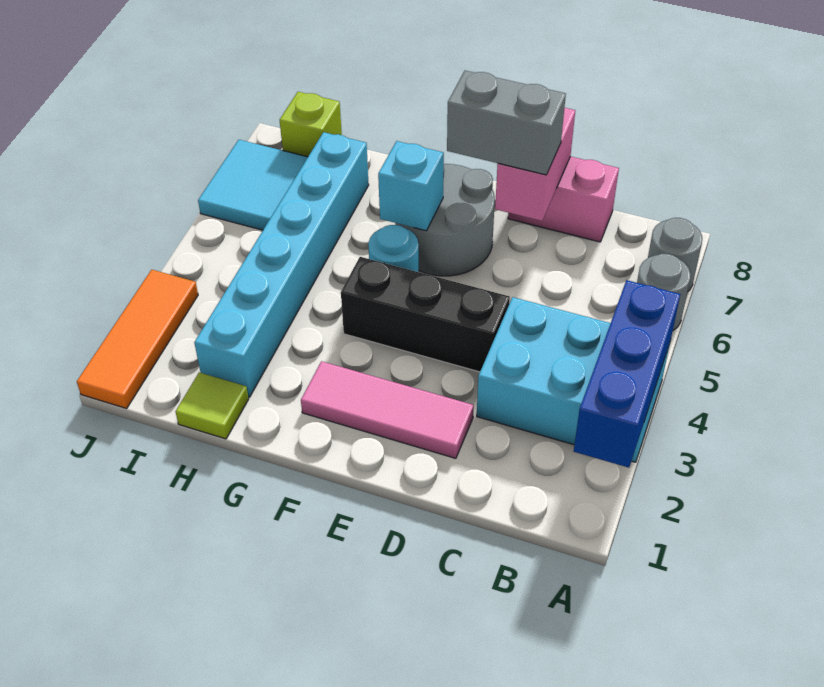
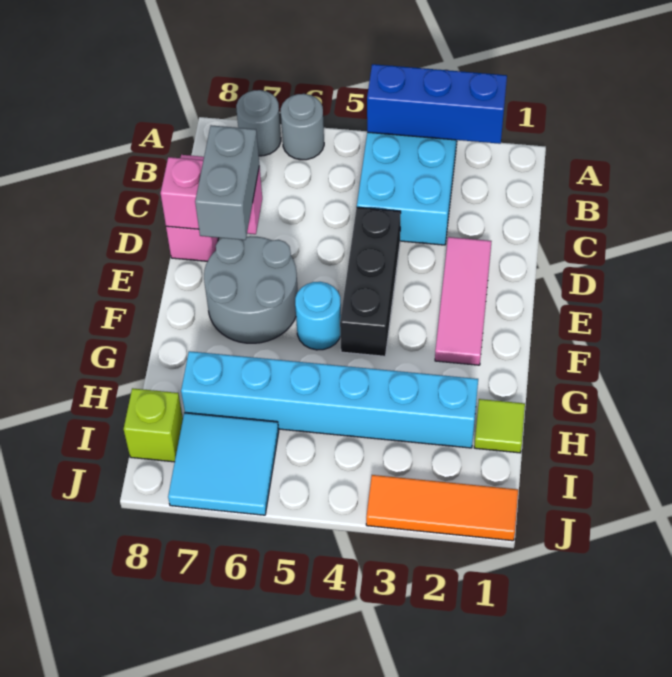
cyan brick F6 level 2 -> none

